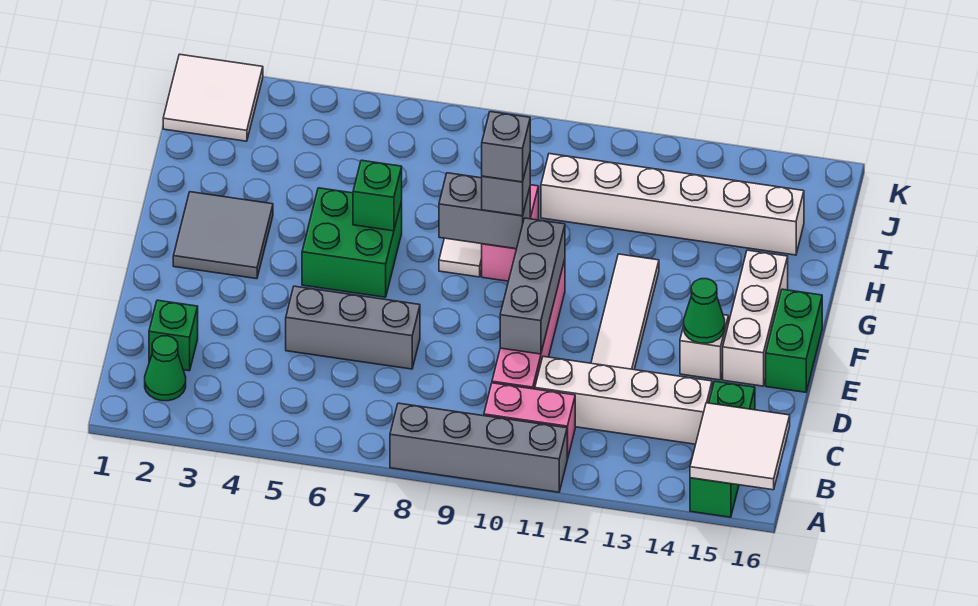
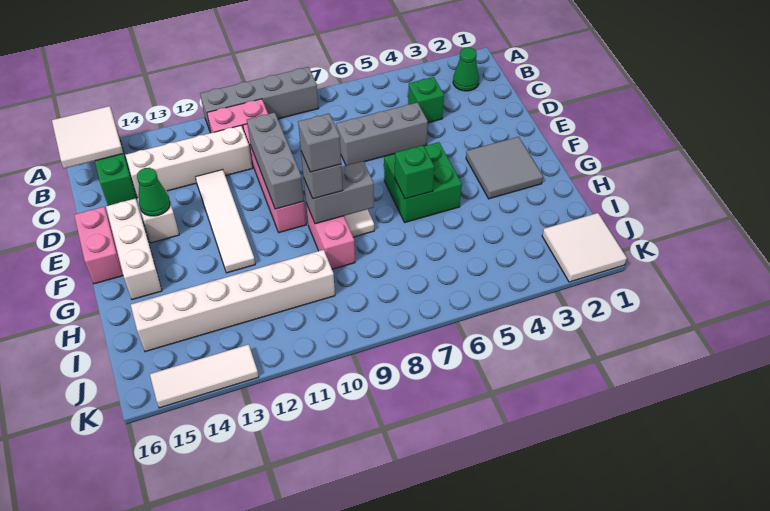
green brick C2 level 1 -> green brick C4 level 1
green brick E16:F16 level 1 -> pink brick E16:F16 level 1
none -> white tile K13:K15 level 1

